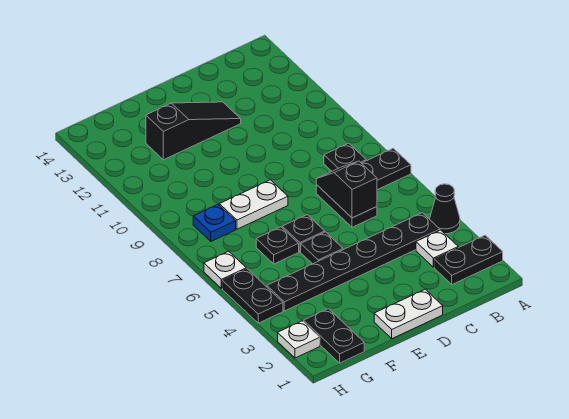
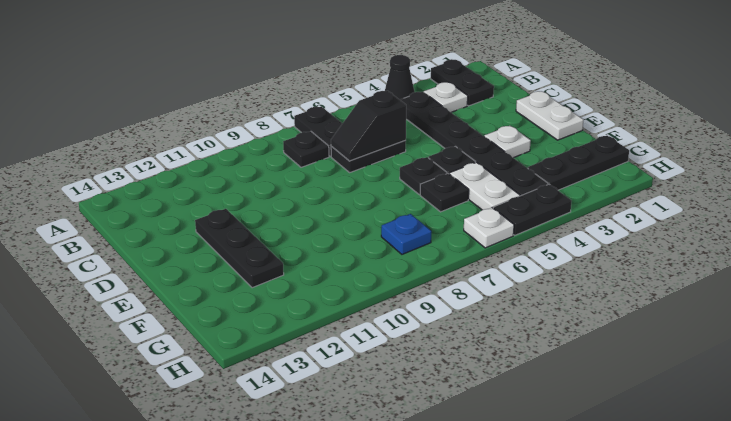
black slope D12:F12 level 1 top F -> black plate D12:F12 level 1
white plate E8:F8 level 1 -> white plate F5:G5 level 1
black plate G1:G2 level 1 -> black plate G1:G3 level 1
white plate H2 level 1 -> white plate E3 level 1

